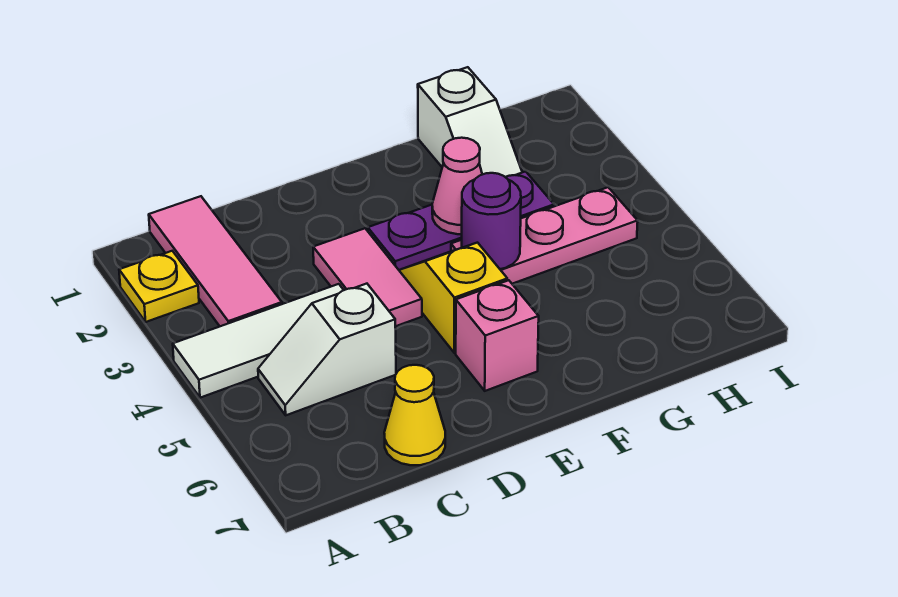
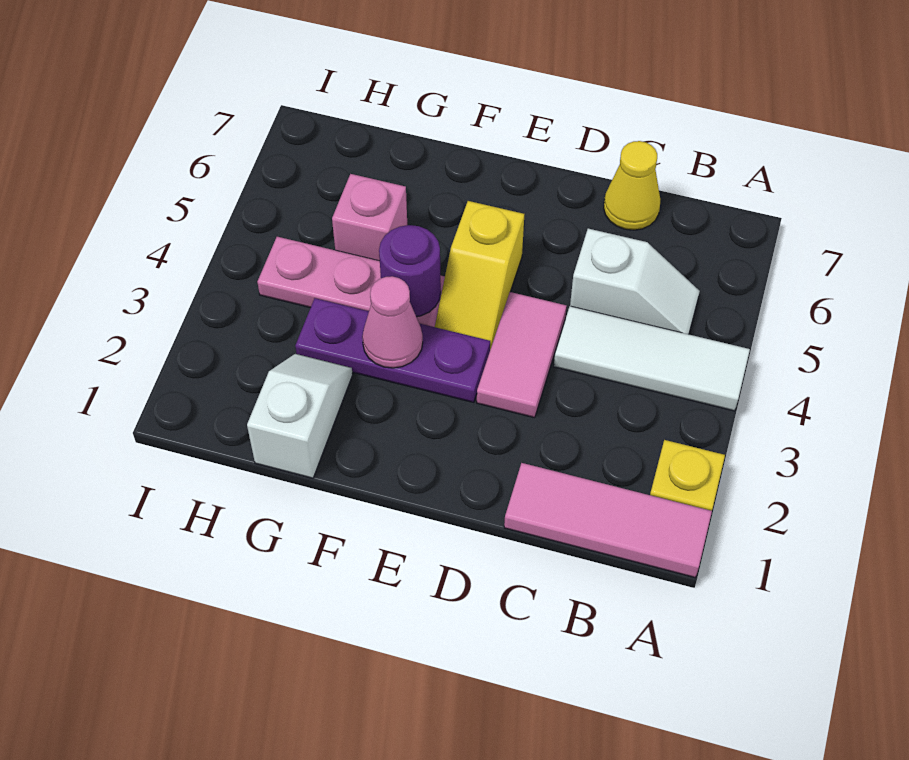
pink tile B1:B3 level 1 -> pink tile A1:C1 level 1
pink brick E6 level 1 -> pink brick G5 level 1

